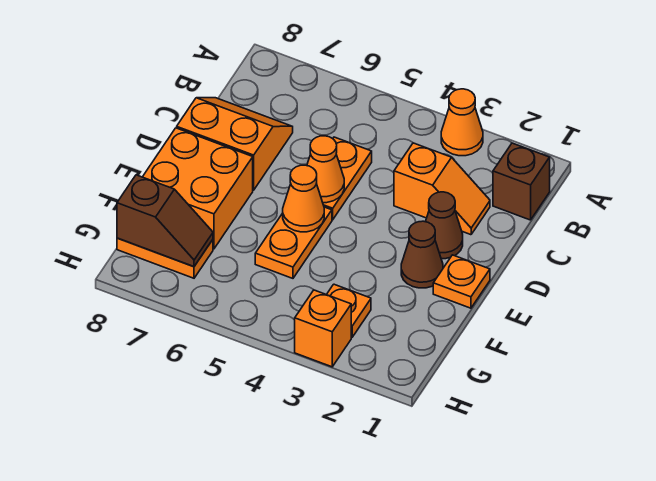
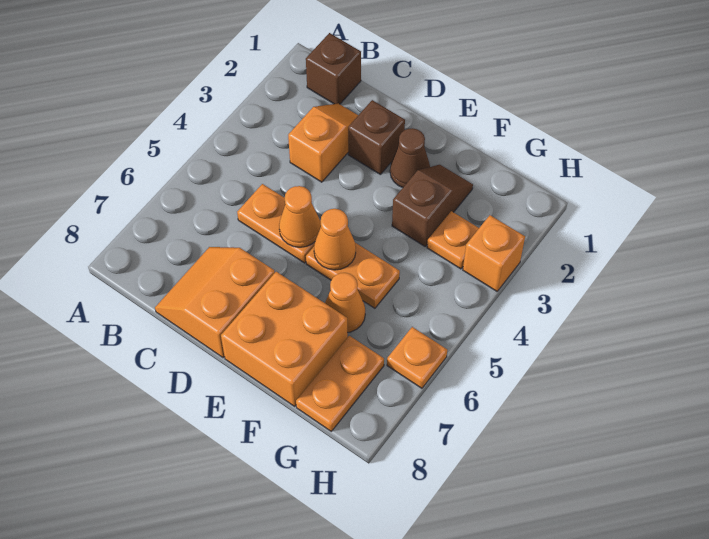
orange cone A3 level 1 -> orange cone F6 level 1
brown cone D2 level 1 -> brown brick D2 level 1
orange plate E1 level 1 -> orange plate H6 level 1
brown slope G7:G8 level 2 top 8 -> brown slope F2:F3 level 1 top 3

